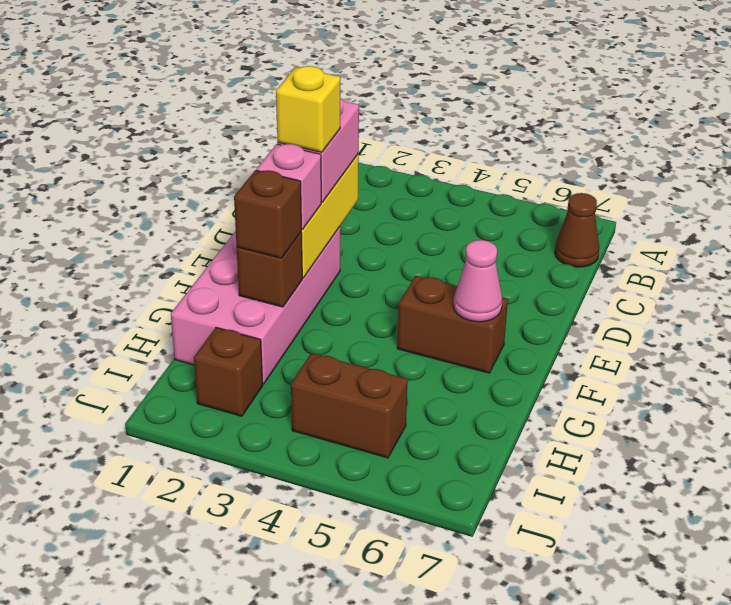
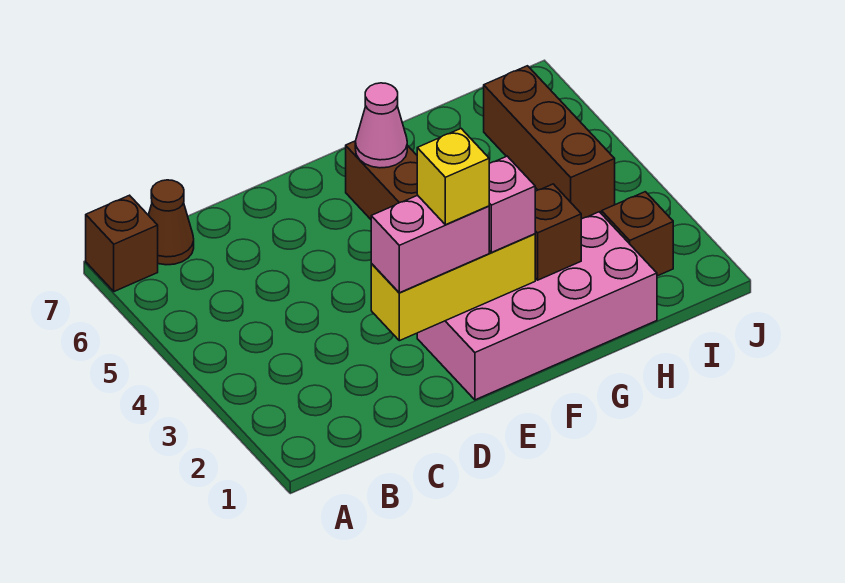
brown brick G2 level 3 -> brown brick A7 level 1
brown brick I4:I5 level 1 -> brown brick I4:I6 level 1

